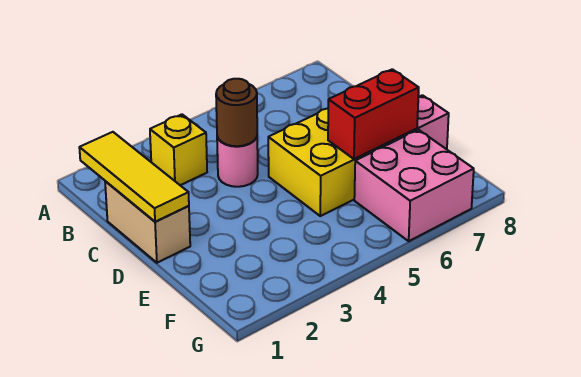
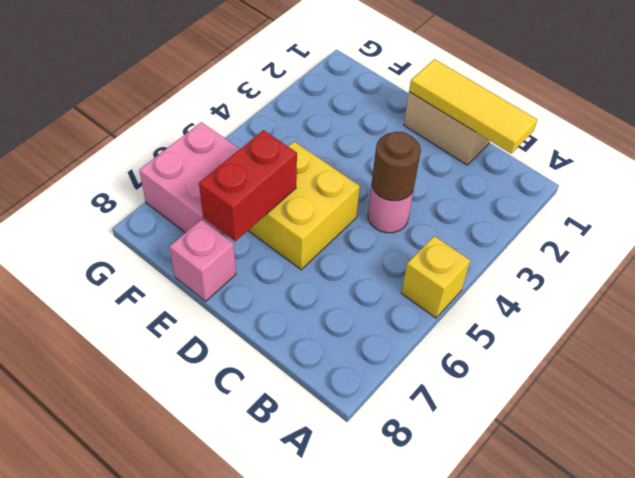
yellow brick B3 level 1 -> yellow brick A5 level 1

